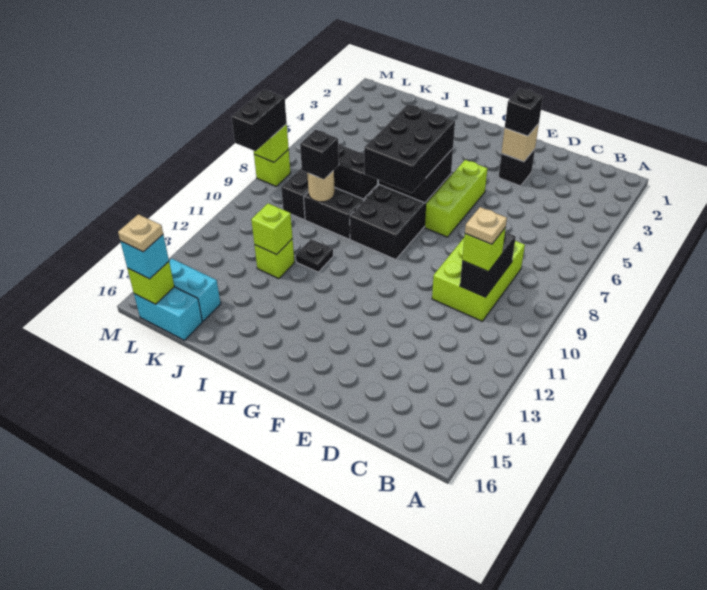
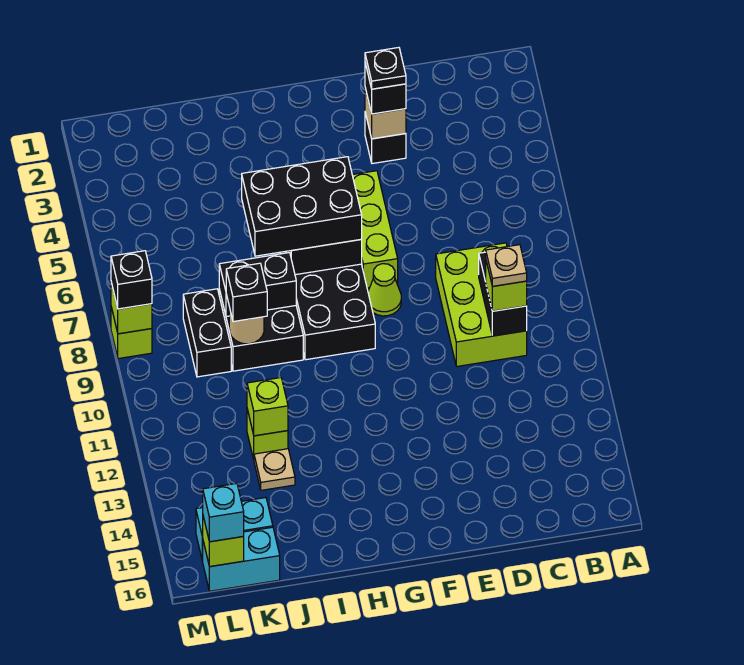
none -> lime cone F8 level 1
black brick G6:H8 level 3 -> black brick G6:I7 level 3
black plate I11 level 1 -> black plate E3 level 4
tan plate L16 level 4 -> tan plate J13 level 1
black brick M8:M9 level 3 -> black brick M8 level 3

